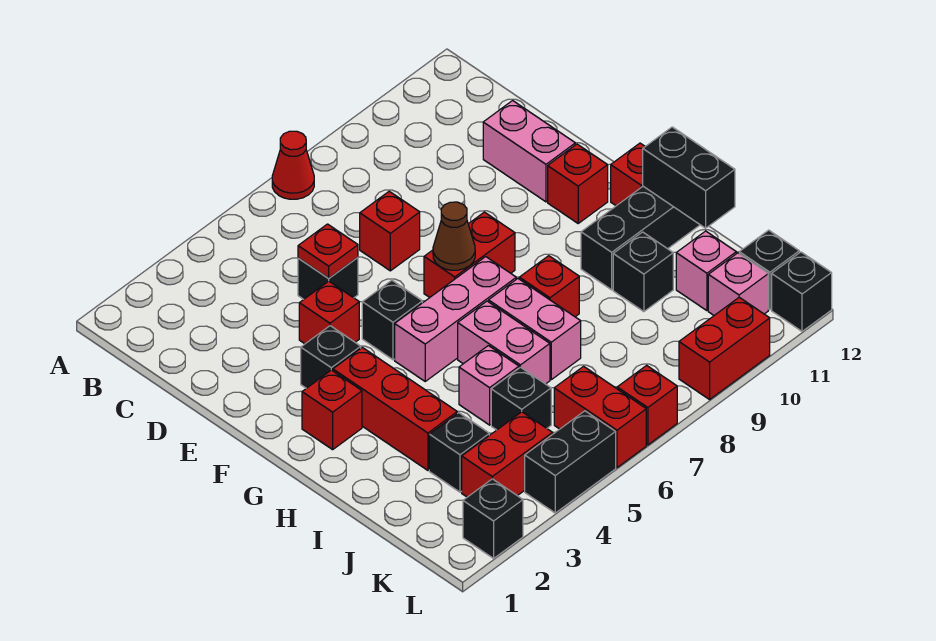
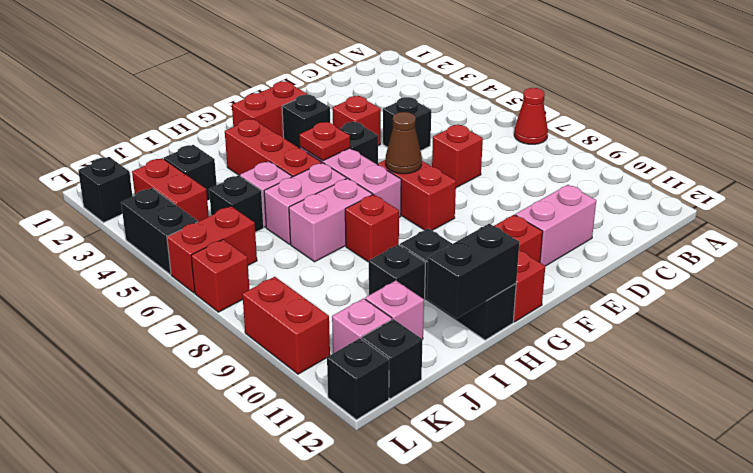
red plate D5 level 2 -> red plate G5 level 2
red brick G2 level 1 -> red brick F2:G2 level 1
red brick G3:I3 level 1 -> red brick H3:H5 level 1

